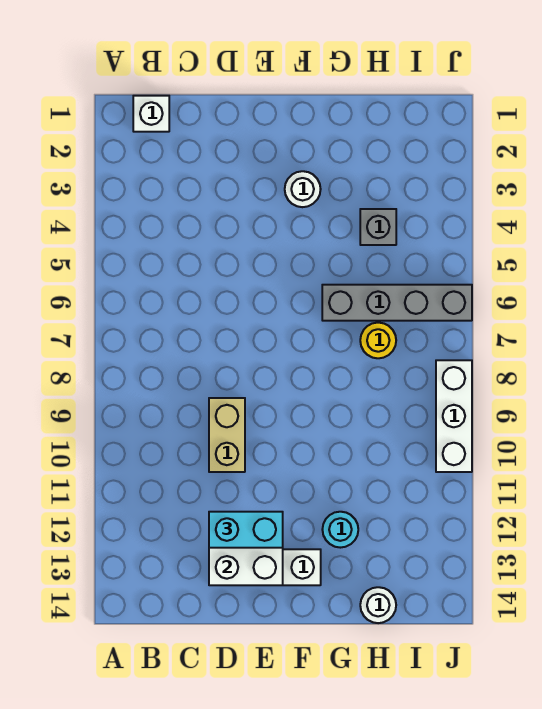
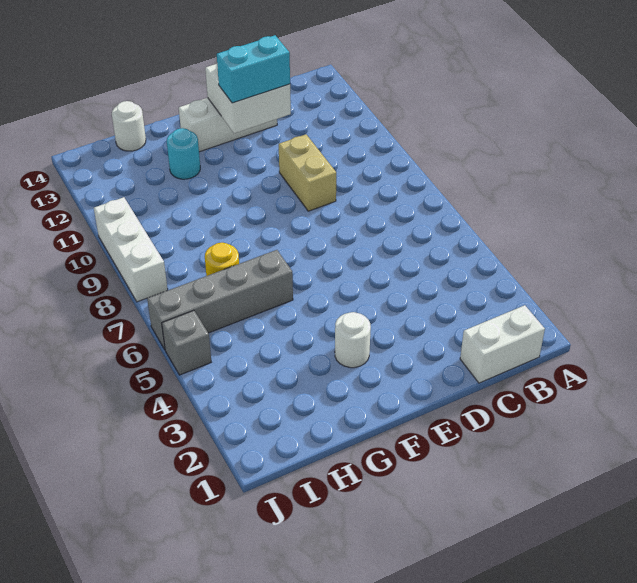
white brick B1 level 1 -> white brick B1:C1 level 1
grey brick H4 level 1 -> grey brick J5 level 1

